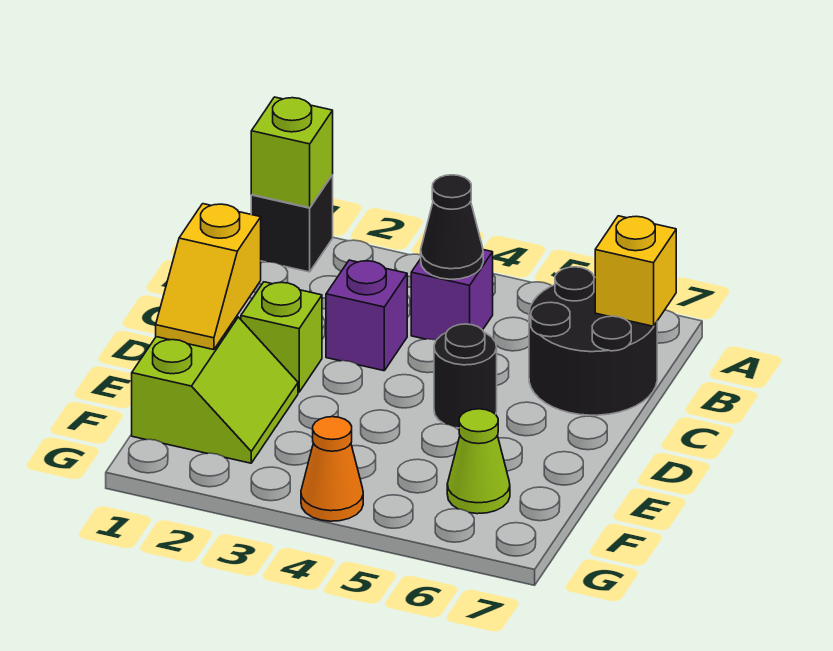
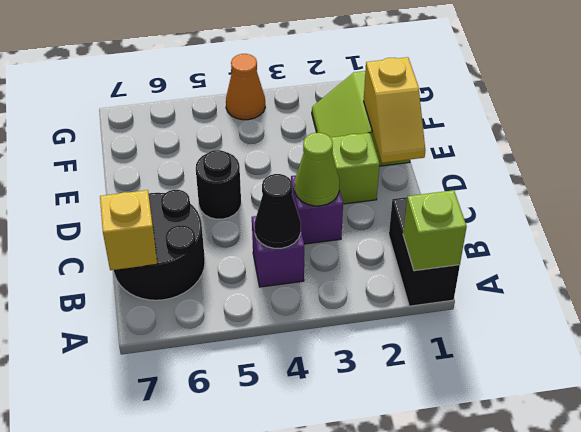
black brick A1 level 1 -> black brick A1:B1 level 1
yellow slope D1:E1 level 2 top D -> yellow slope D1:E1 level 2 top E
lime cone F6 level 1 -> lime cone C3 level 2

